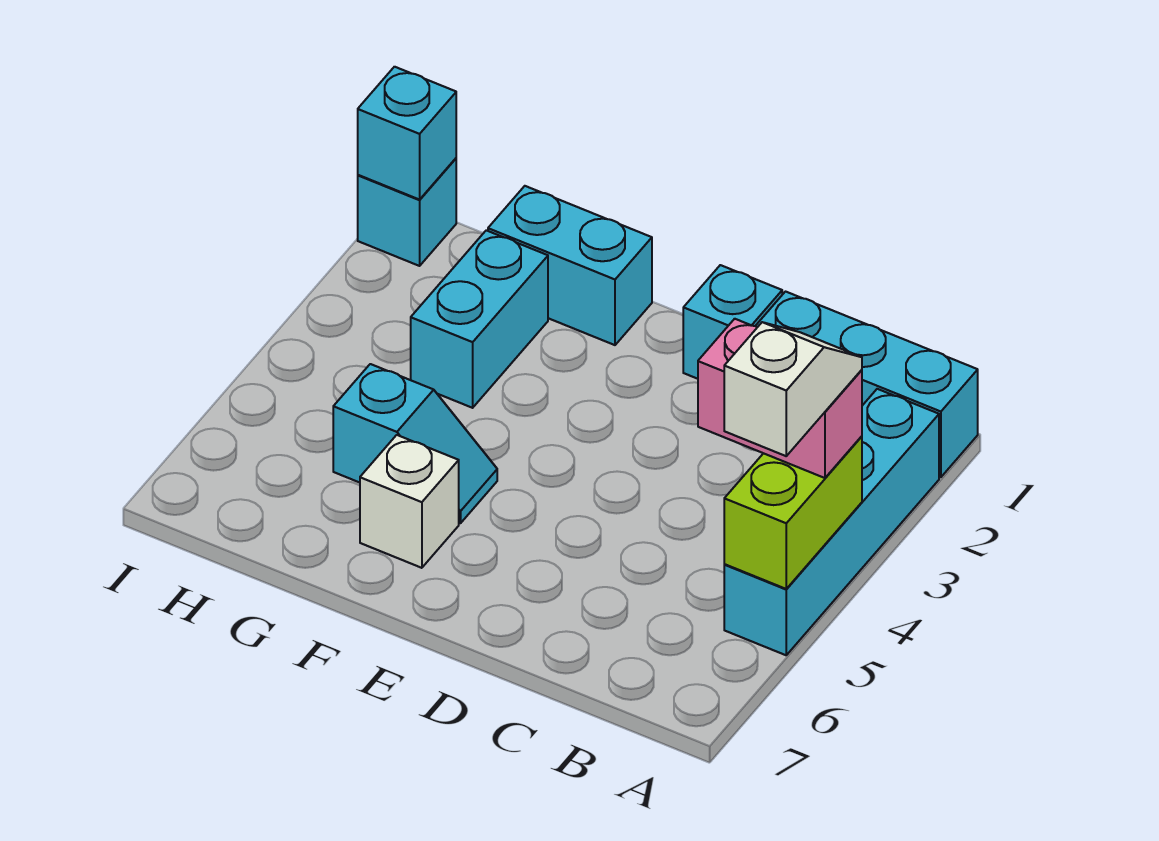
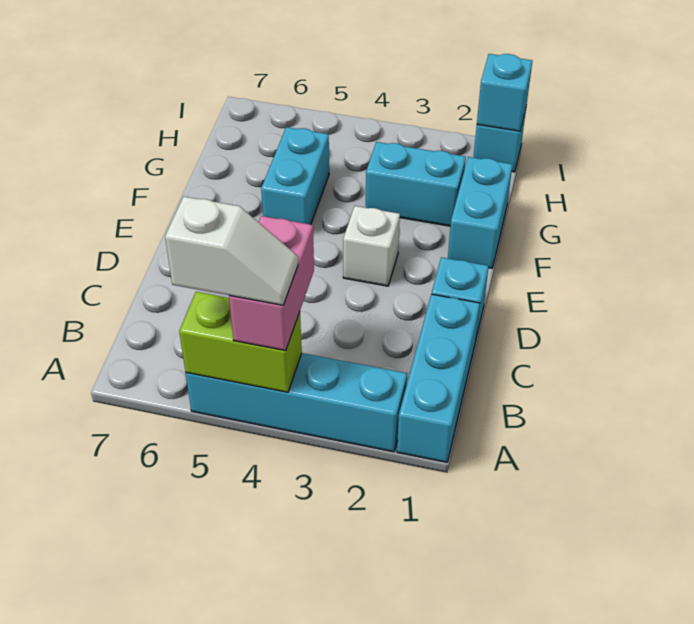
cyan slope F5:G5 level 1 top G -> cyan brick F5:G5 level 1
white brick F6 level 1 -> white brick E3 level 1

